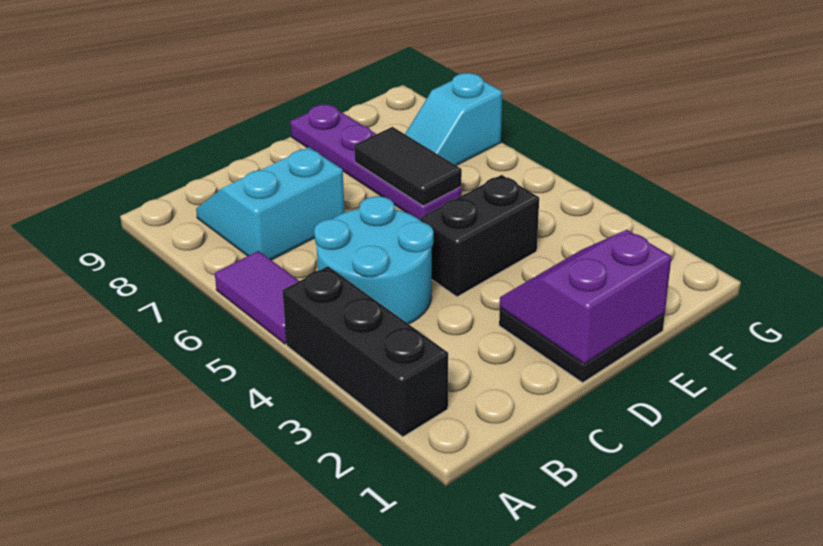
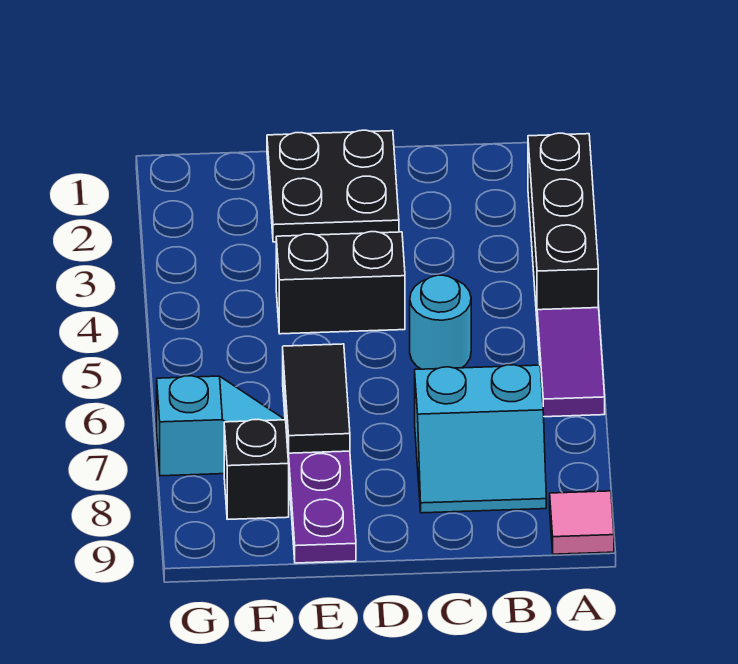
none -> pink tile A9 level 1
cyan round brick B4:C5 level 1 -> cyan round brick C5 level 1
purple slope D1:E2 level 2 top 1 -> none
none -> black brick F8 level 1

